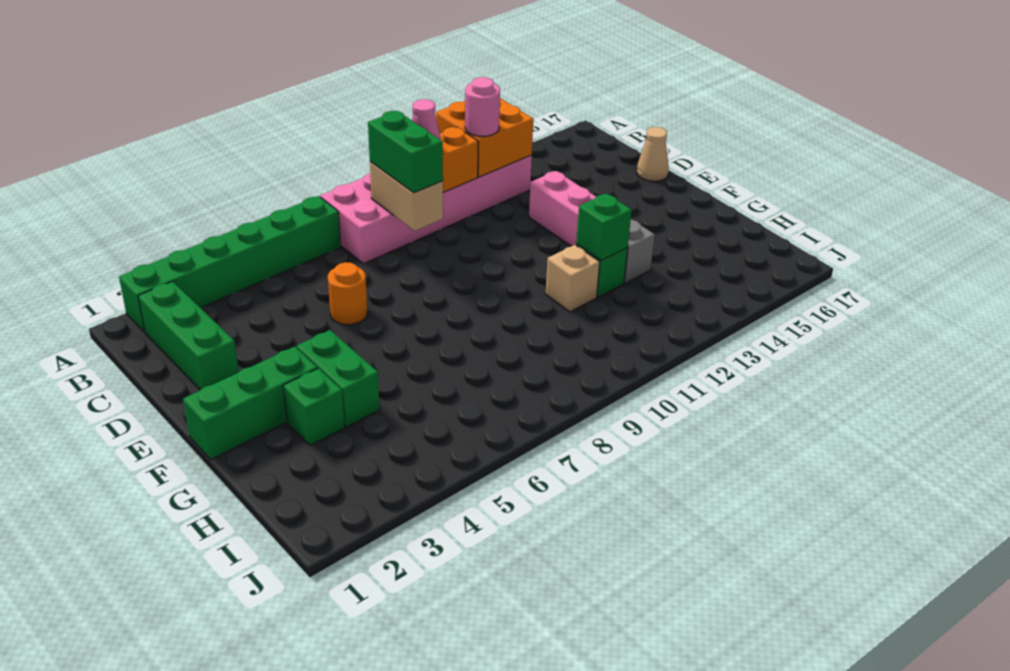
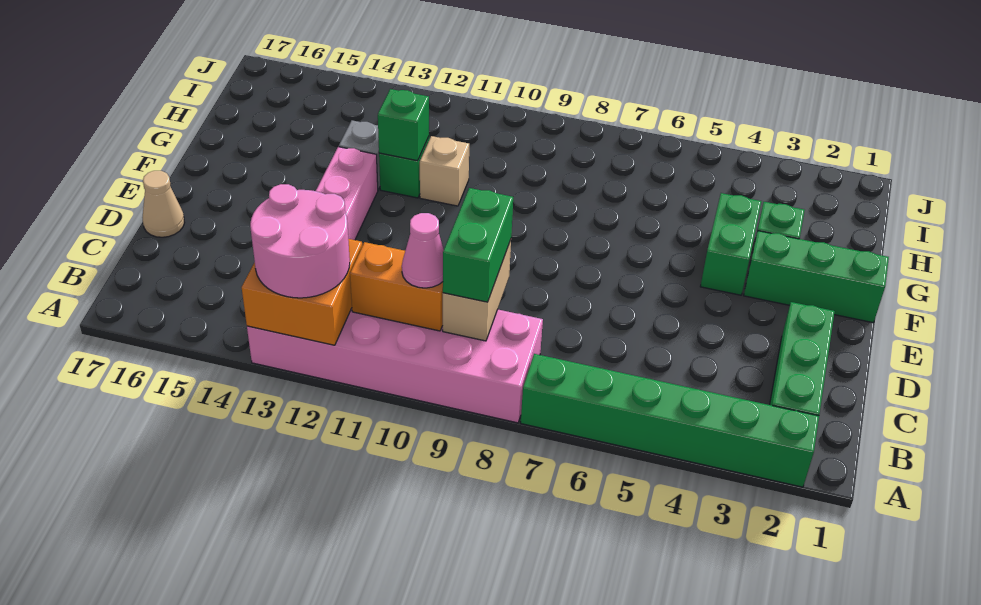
pink round brick B12 level 3 -> pink round brick A12:B13 level 3
orange round brick D6 level 1 -> none

